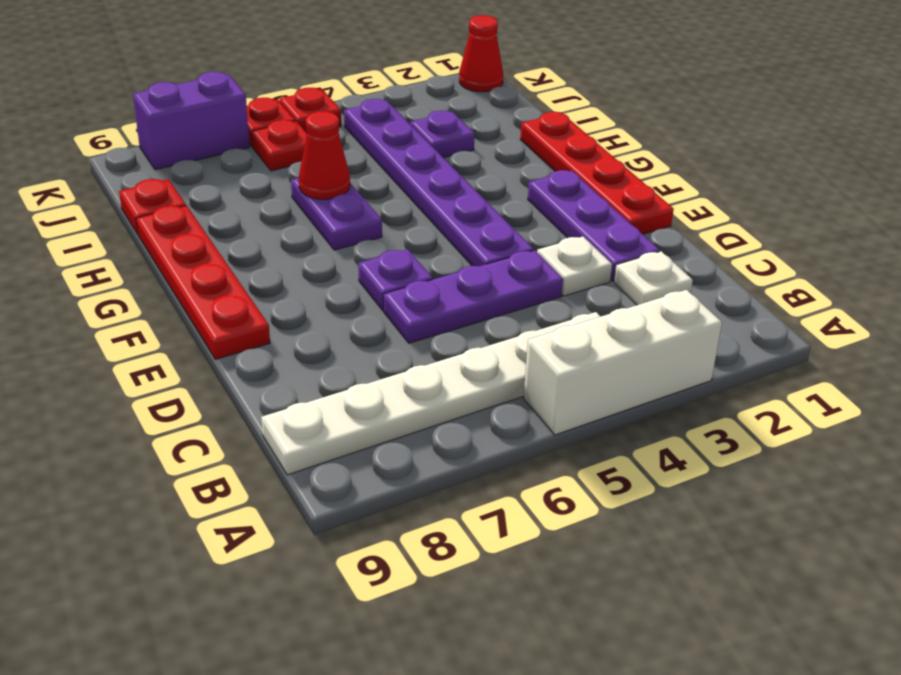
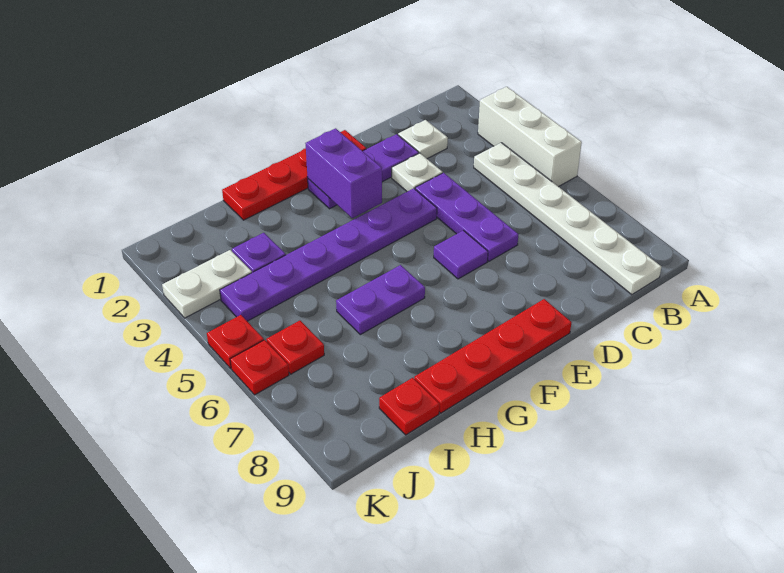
purple plate E6 level 1 -> purple tile E6 level 1
red cone H6 level 2 -> none
none -> white plate J3:K3 level 1
red cone K1 level 1 -> none
purple brick K7:K8 level 1 -> purple brick F2:F3 level 2

